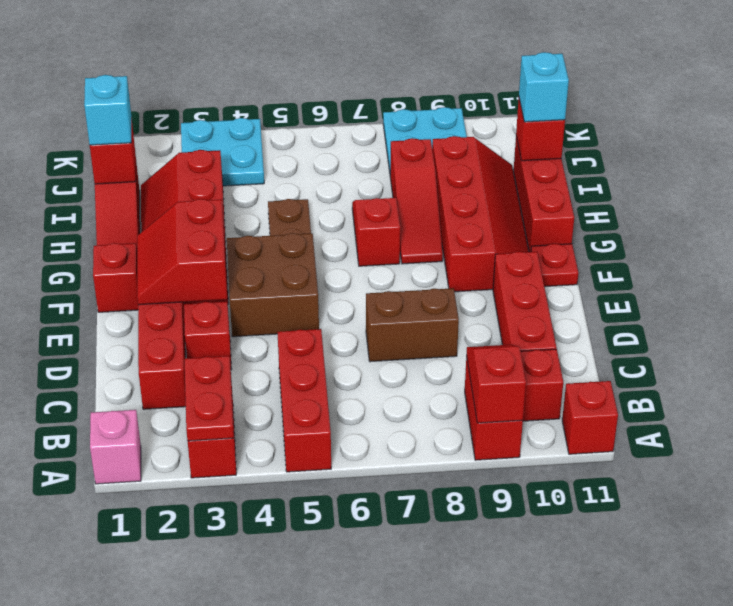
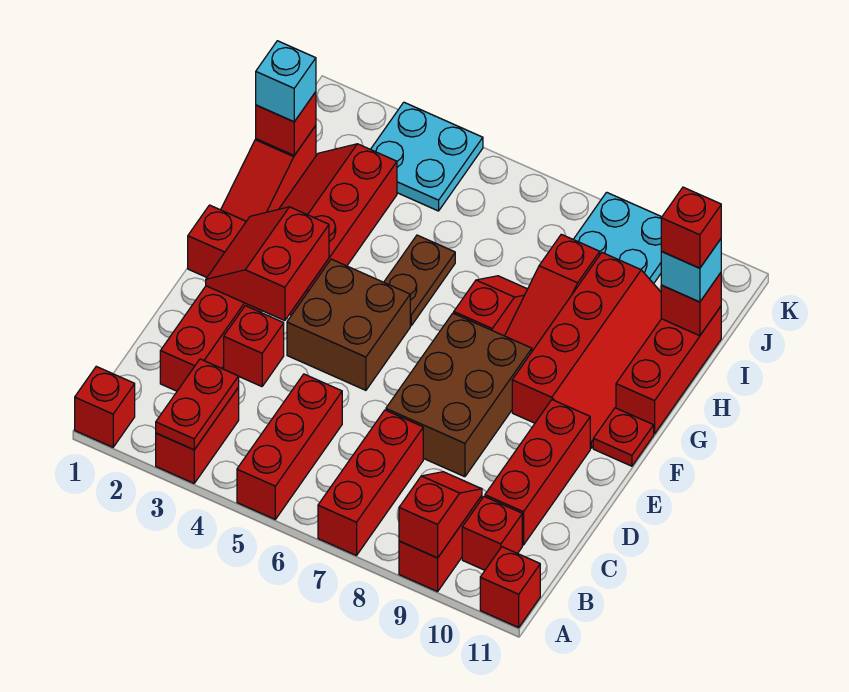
pink brick A1 level 1 -> red brick A1 level 1
none -> red brick A7:C7 level 1
brown brick D7:D8 level 1 -> brown brick D7:F8 level 1
none -> red brick I11 level 4

